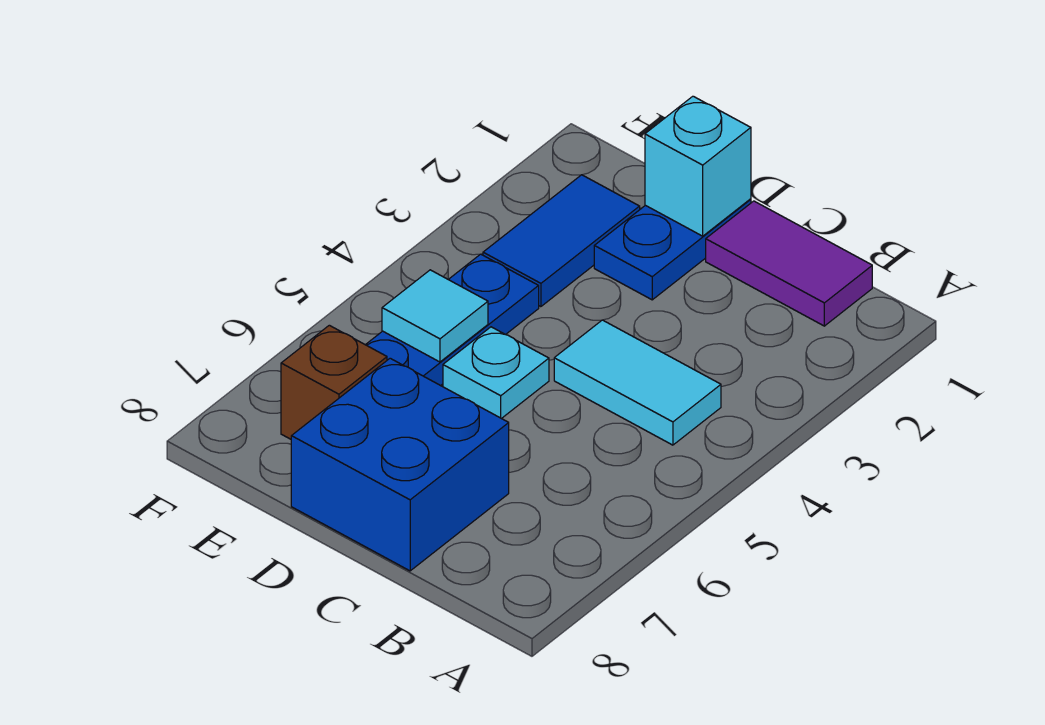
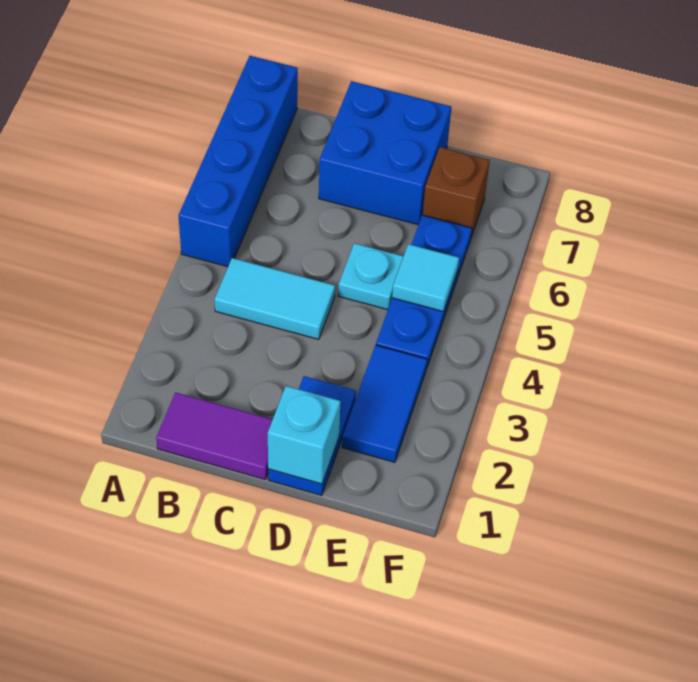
none -> blue brick A5:A8 level 1

